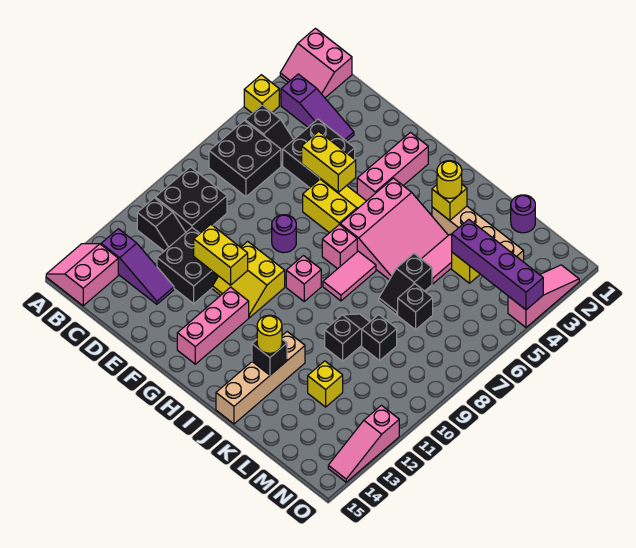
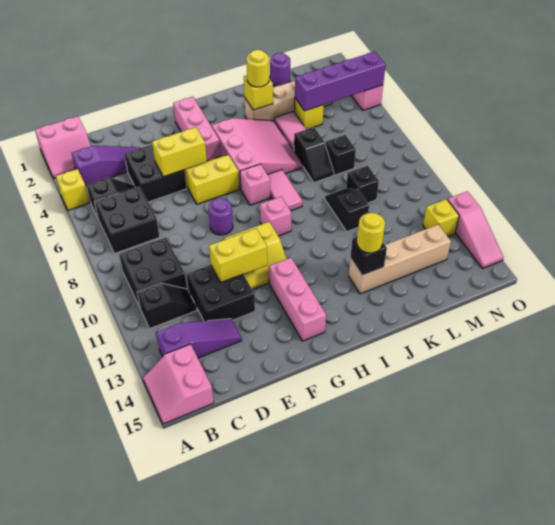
tan brick J12:J15 level 1 -> tan brick J13:M13 level 1
yellow brick L12 level 1 -> yellow brick N12 level 1

